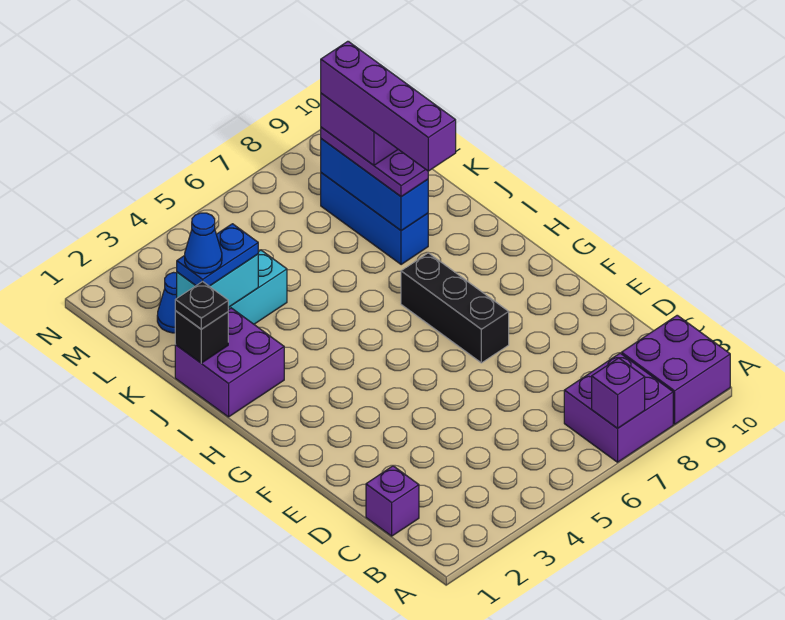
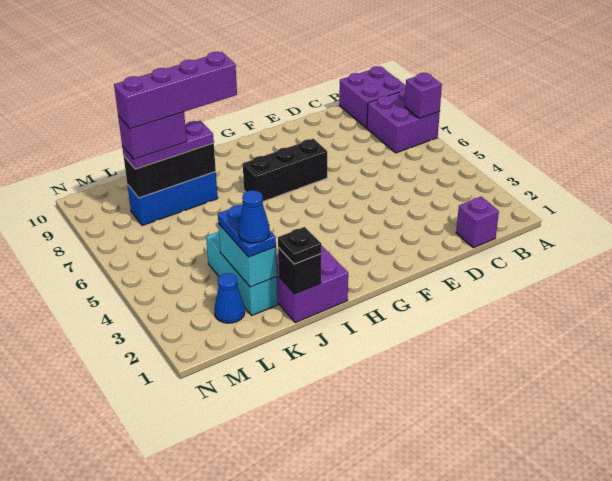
blue brick J8:L8 level 2 -> black brick J8:L8 level 2

